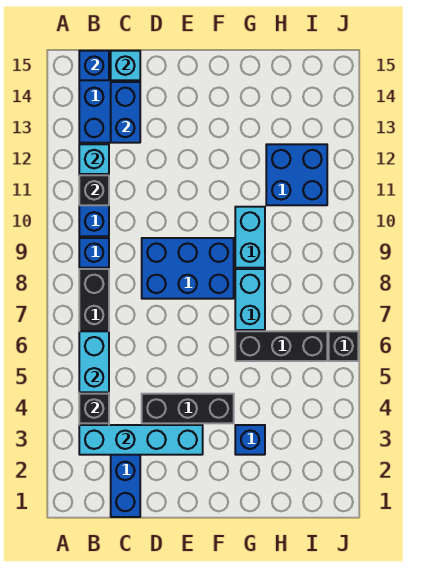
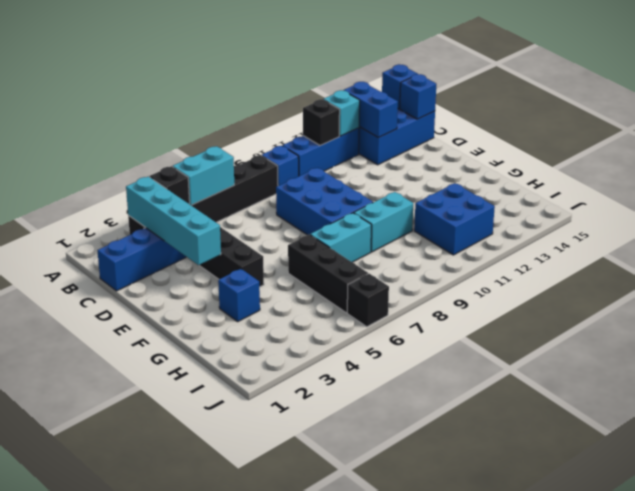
blue brick C13:C14 level 2 -> blue brick B13:C13 level 2
cyan brick C15 level 2 -> blue brick C15 level 2

